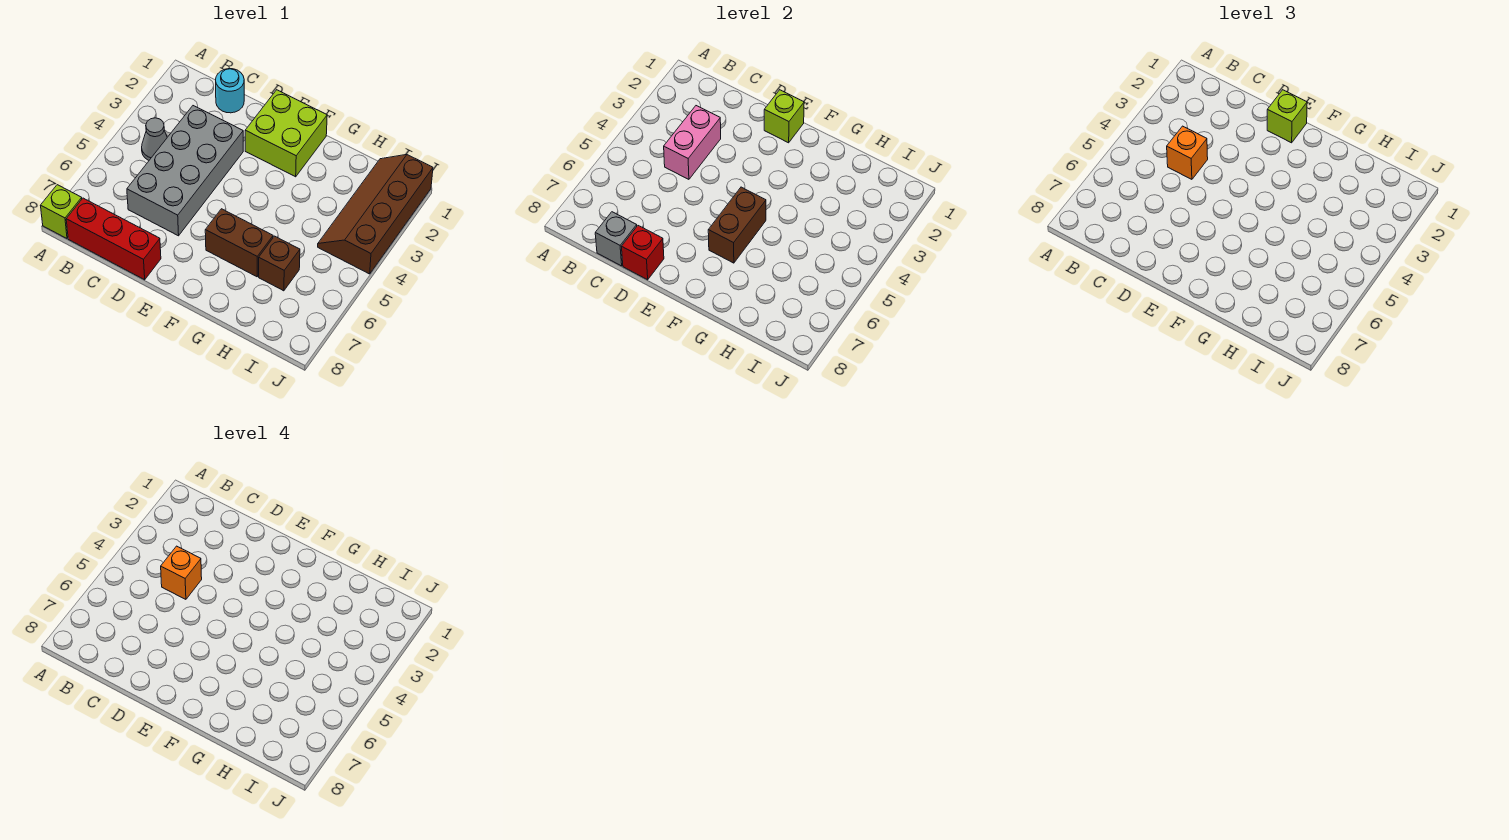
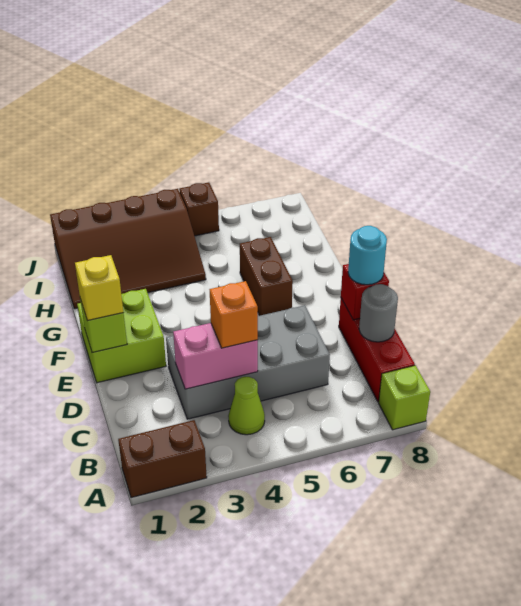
grey cone B4 level 1 -> lime cone B4 level 1
cyan round brick C1 level 1 -> cyan round brick D8 level 3
orange brick C4 level 4 -> none
grey brick C8 level 2 -> grey round brick C8 level 2
lime brick E1 level 3 -> yellow brick E1 level 3
brown brick F5:F6 level 2 -> brown brick A1:A2 level 1
brown brick H6 level 1 -> brown brick J5 level 1
brown slope I1:J4 level 1 top J -> brown slope H1:J4 level 1 top J

